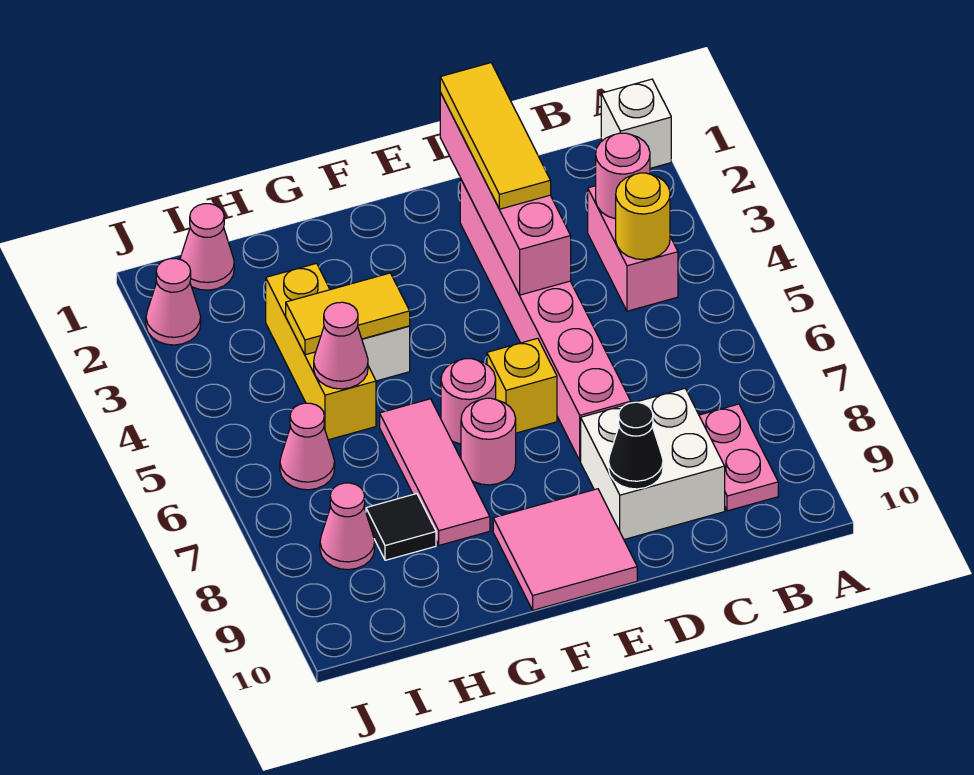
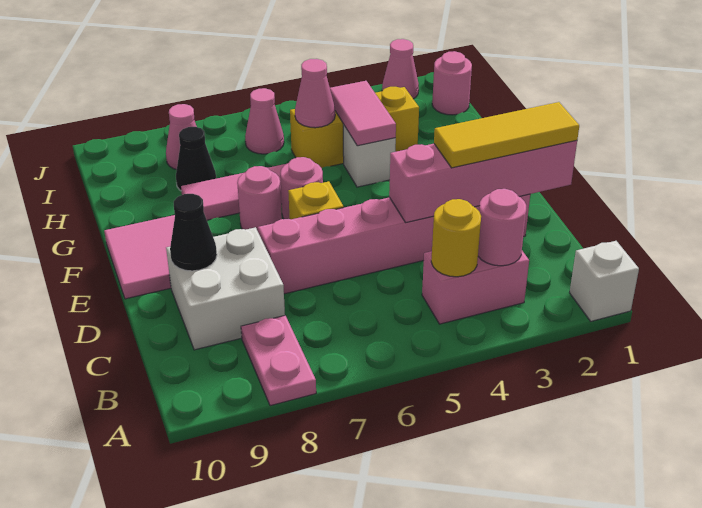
pink plate B8:B9 level 1 -> pink plate A8:B8 level 1
yellow tile G4:H4 level 2 -> pink tile G4:H4 level 2
black tile H8 level 1 -> black cone H8 level 1
pink cone I1 level 1 -> pink round brick I1 level 1

